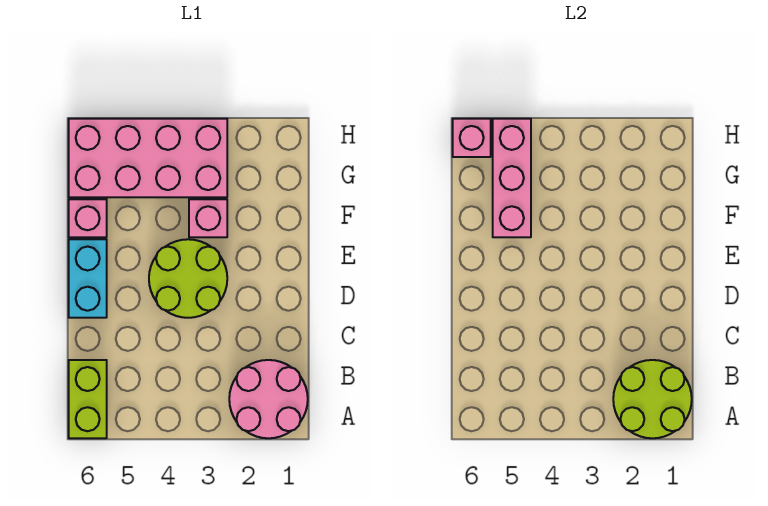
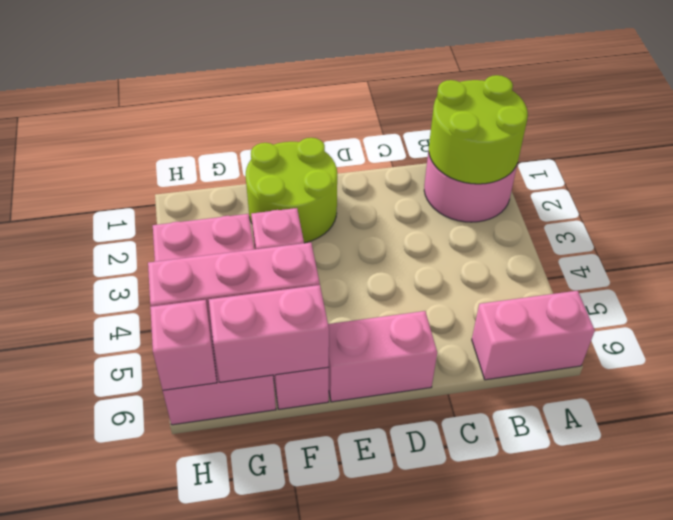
lime brick A6:B6 level 1 -> pink brick A6:B6 level 1
lime round brick D3:E4 level 1 -> lime round brick E1:F2 level 1
cyan brick D6:E6 level 1 -> pink brick D6:E6 level 1
none -> pink brick F6:G6 level 2

